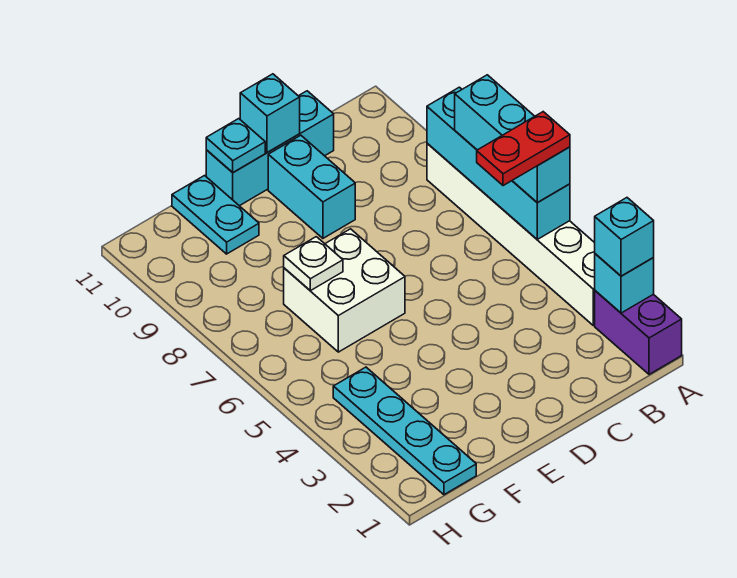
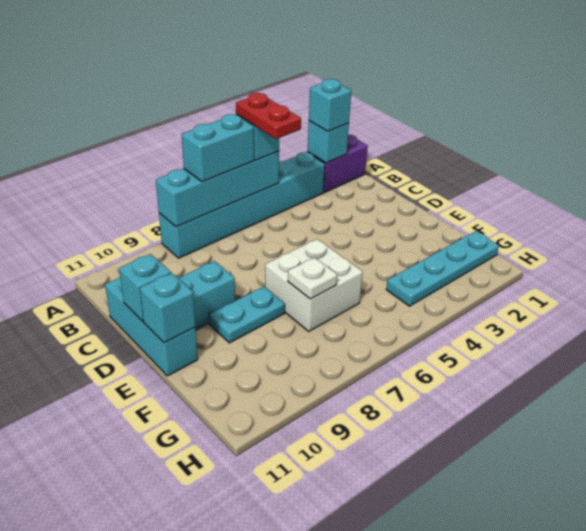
white brick A3:A8 level 1 -> cyan brick A3:A8 level 1
cyan plate E11 level 2 -> cyan brick E11 level 2
cyan plate F10:F11 level 1 -> cyan plate E8:E9 level 1

